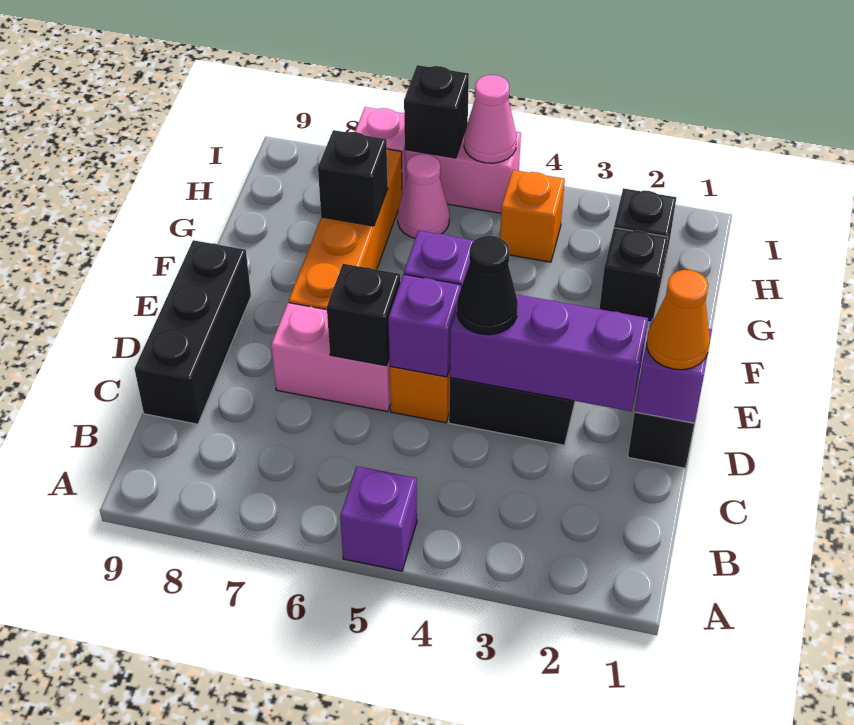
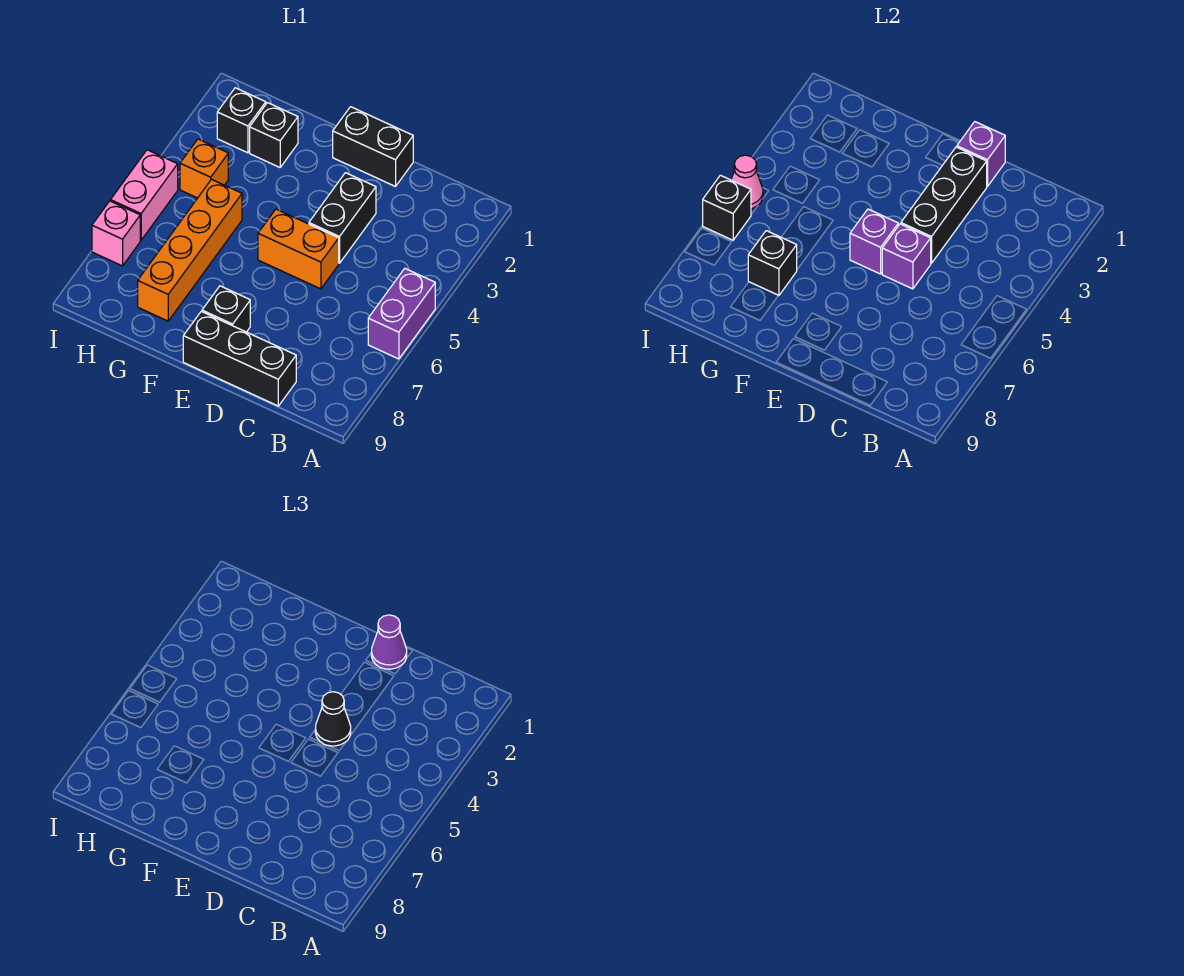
purple brick A5 level 1 -> purple brick A5:A6 level 1
orange cone D1 level 3 -> purple cone D1 level 3
purple brick D2:D4 level 2 -> black brick D2:D4 level 2
pink brick D6:D7 level 1 -> none
black brick D6 level 2 -> black brick E8 level 1
orange brick E7:H7 level 1 -> orange brick G5:G8 level 1
pink cone H6 level 1 -> none

